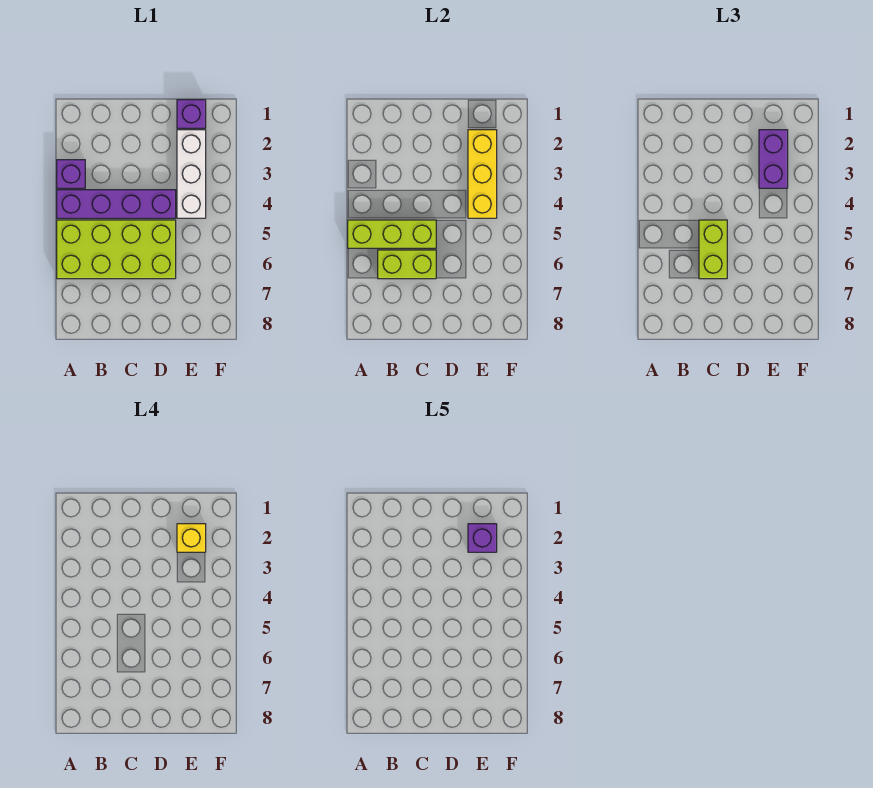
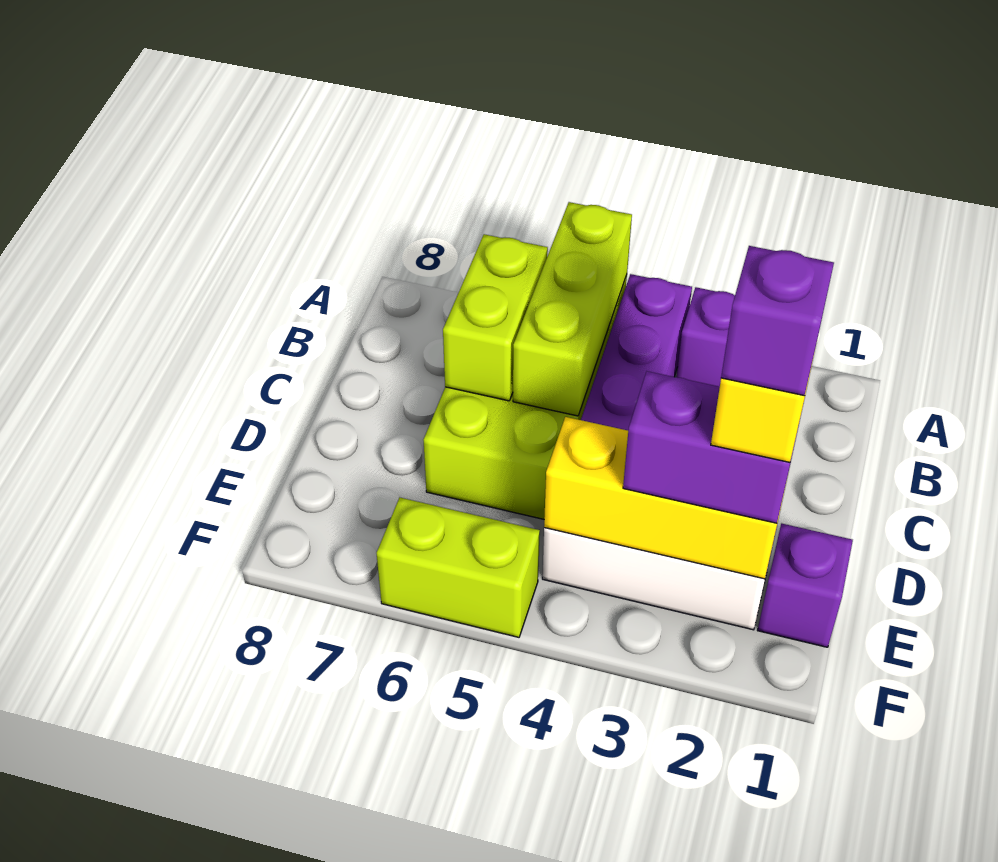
lime brick C5:C6 level 3 -> lime brick F5:F6 level 1

